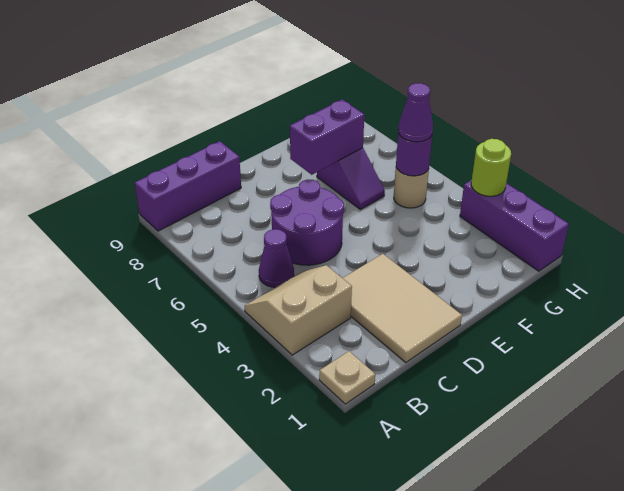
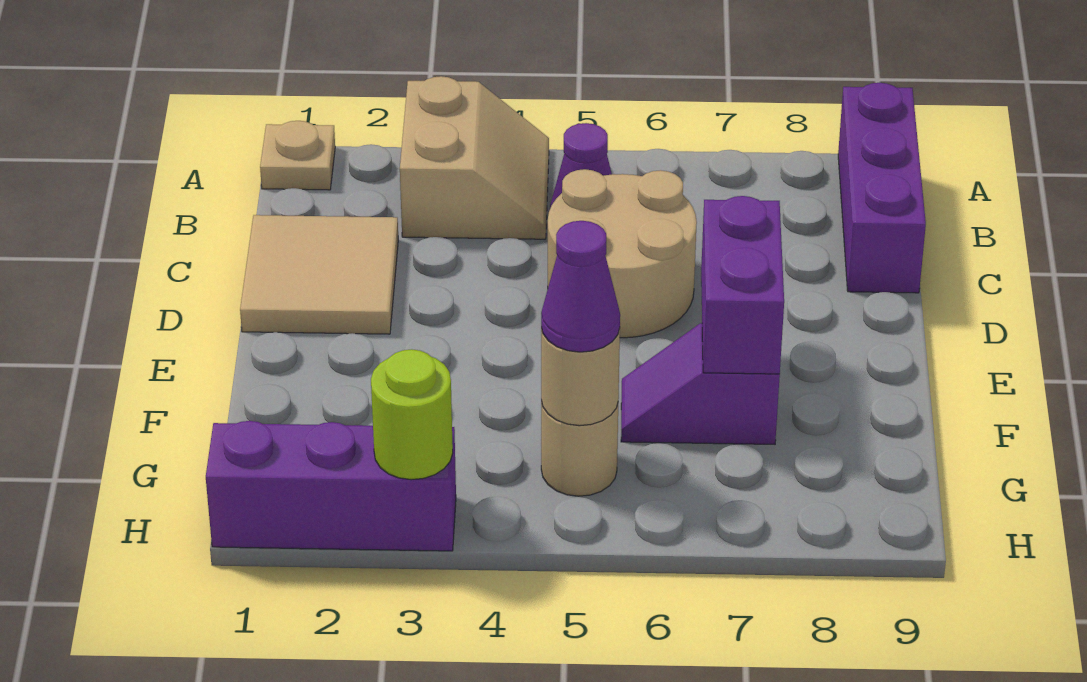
tan tile C1:D3 level 1 -> tan tile C1:D2 level 1
purple round brick C5:D6 level 1 -> tan round brick C5:D6 level 1
purple round brick G5 level 2 -> tan round brick G5 level 2

